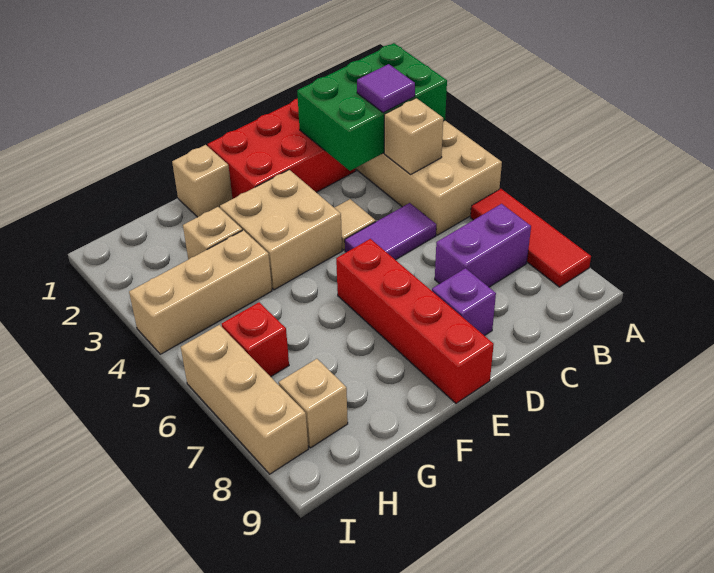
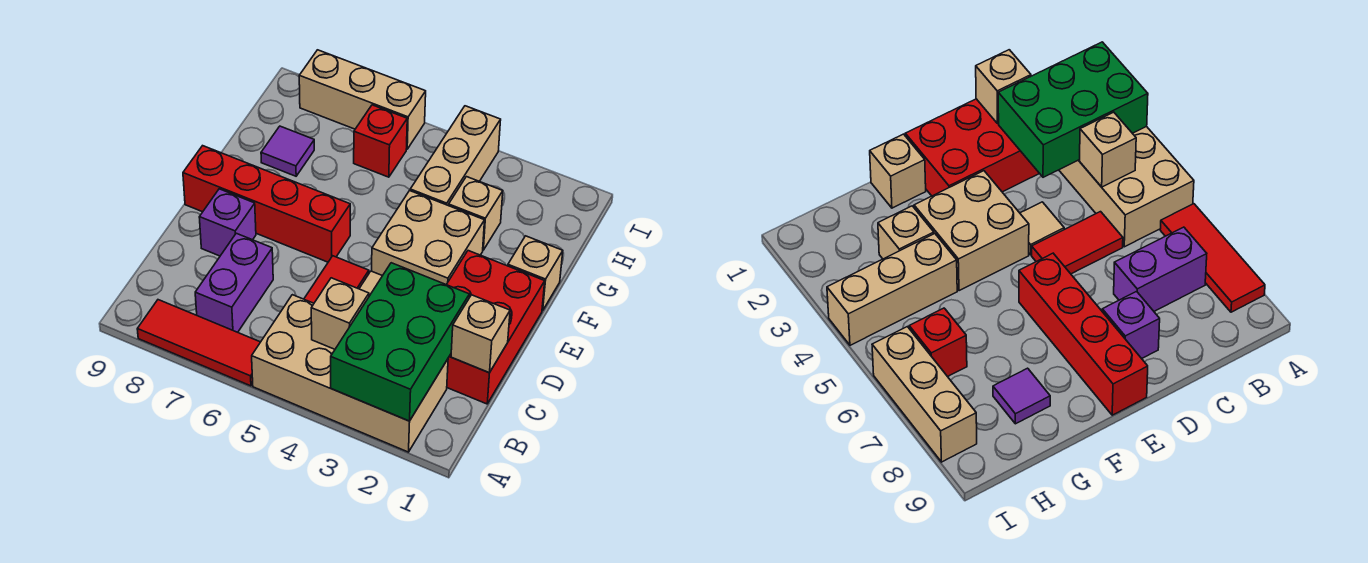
purple tile B3 level 3 -> purple tile G8 level 1
purple tile C5:D5 level 1 -> red tile C5:D5 level 1
tan brick H8 level 1 -> tan brick C1 level 2

